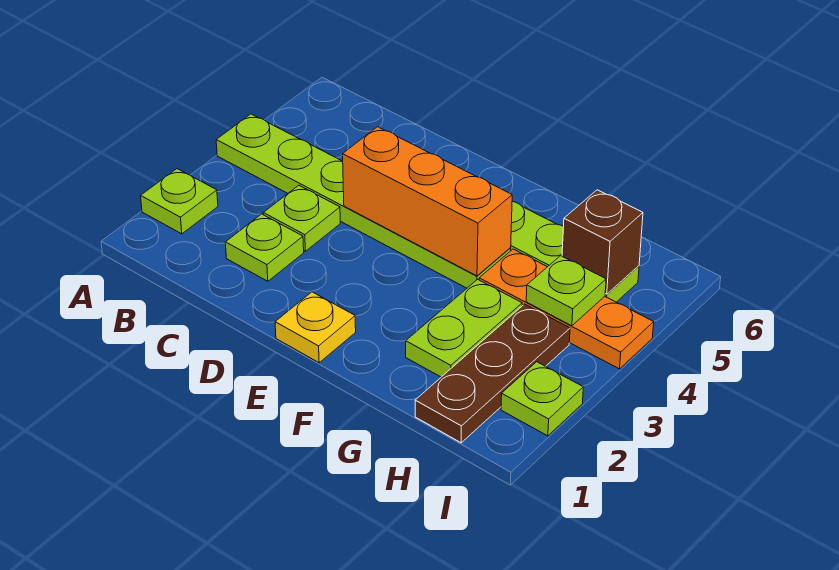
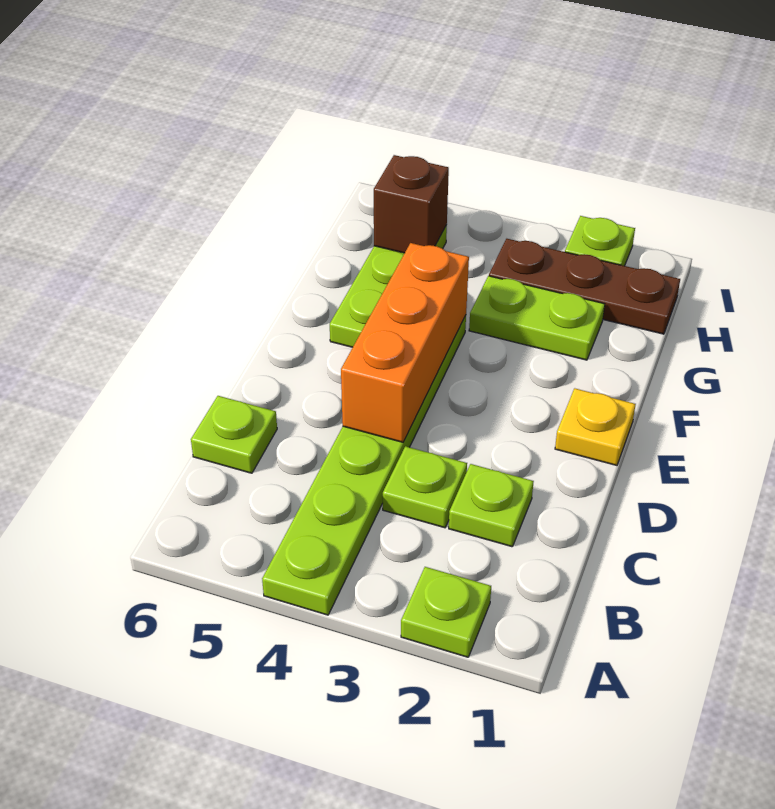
orange plate G4:I4 level 1 -> none
lime plate H4 level 2 -> lime plate C6 level 1

